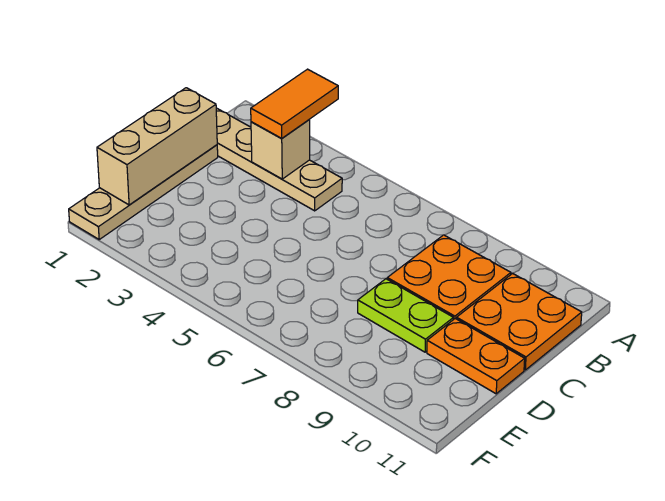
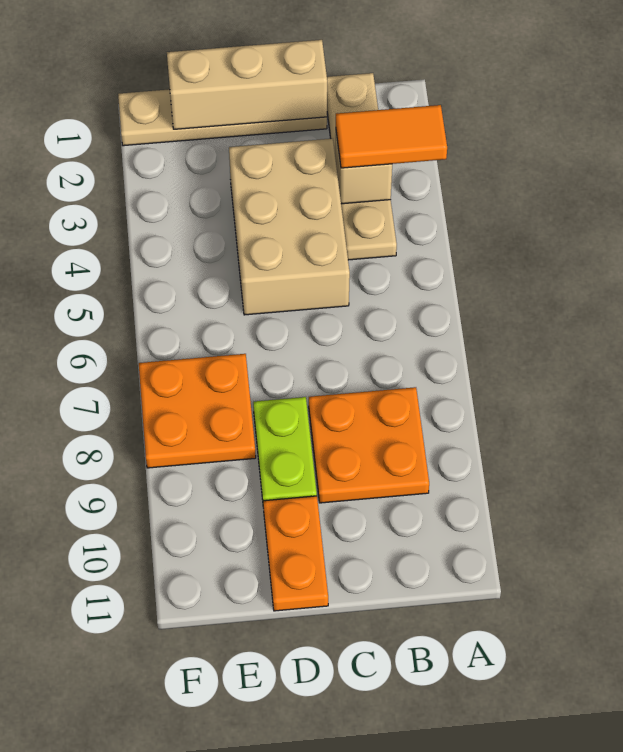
orange plate B10:C11 level 1 -> orange plate E7:F8 level 1
none -> tan brick C3:D5 level 1

